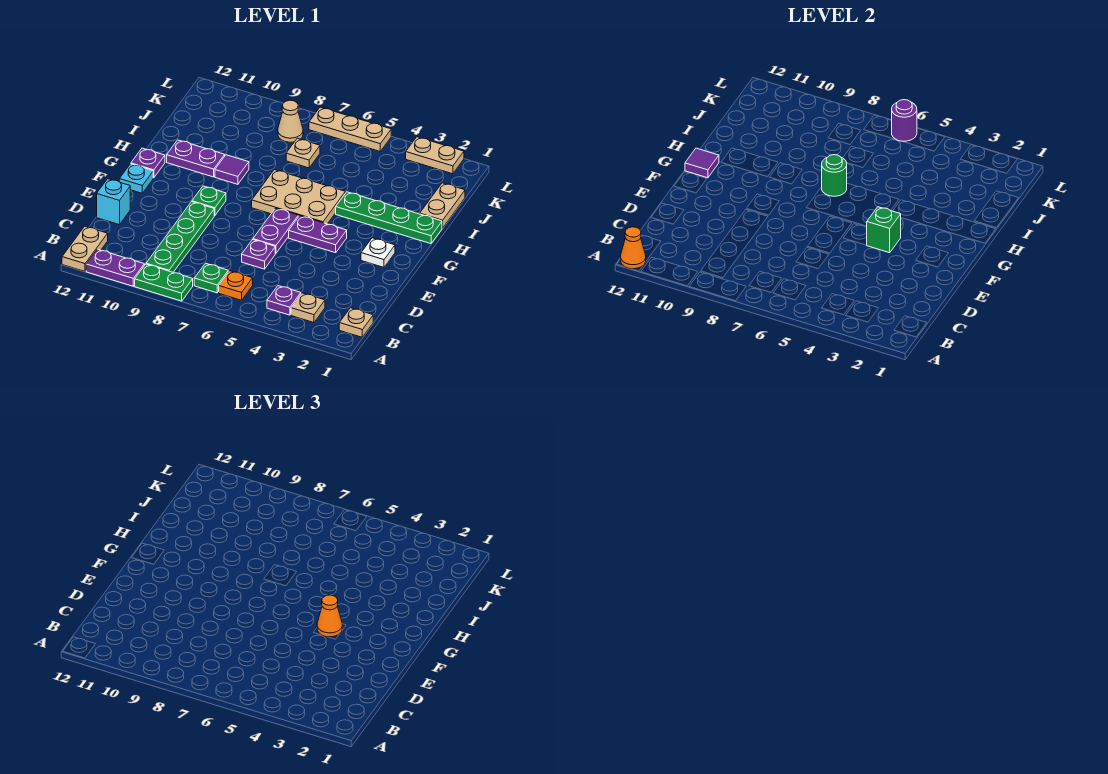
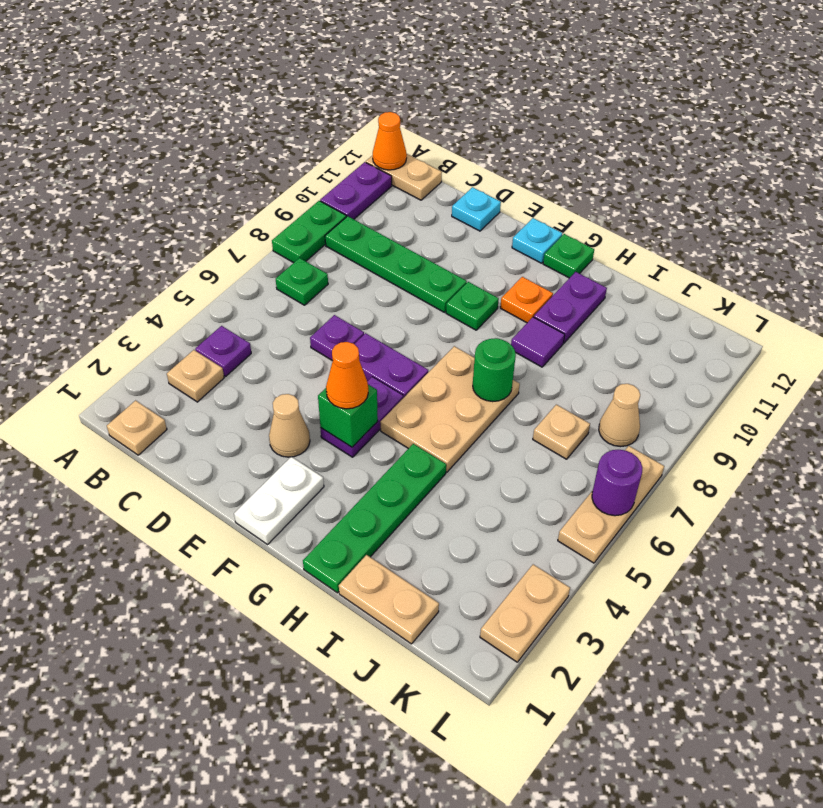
orange plate B6 level 1 -> orange plate G10 level 1
cyan brick D12 level 1 -> cyan plate D12 level 1
none -> tan cone E3 level 1
white plate F2 level 1 -> white plate F1:F2 level 1
purple plate G12 level 1 -> green plate G12 level 1
purple tile G12 level 2 -> none

